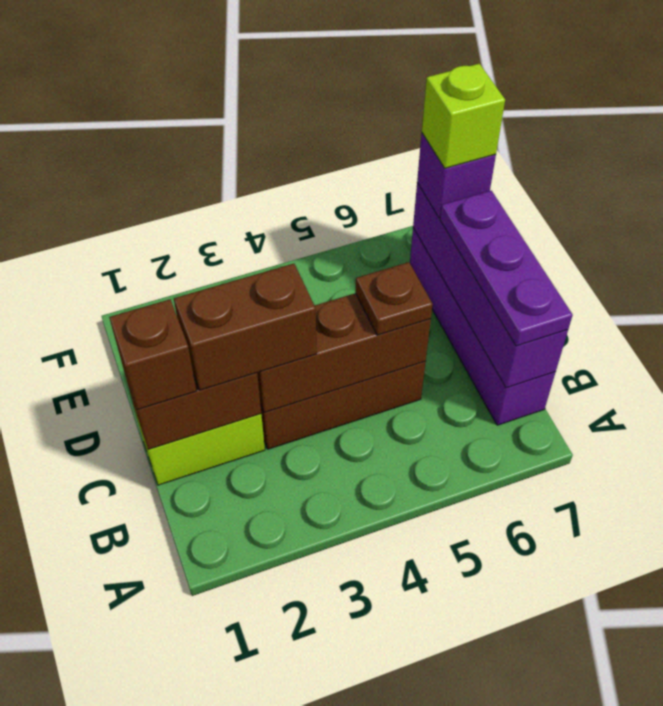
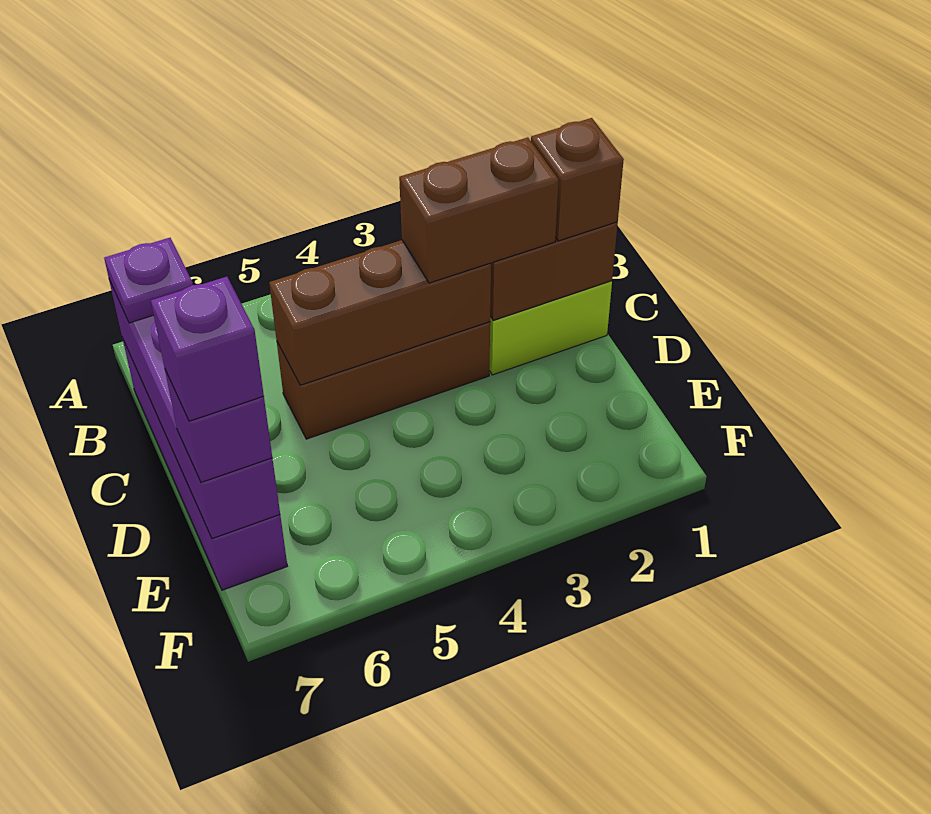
purple plate B7:D7 level 3 -> purple plate B7 level 3
brown plate C5 level 3 -> none
lime brick E7 level 4 -> purple brick E7 level 4

